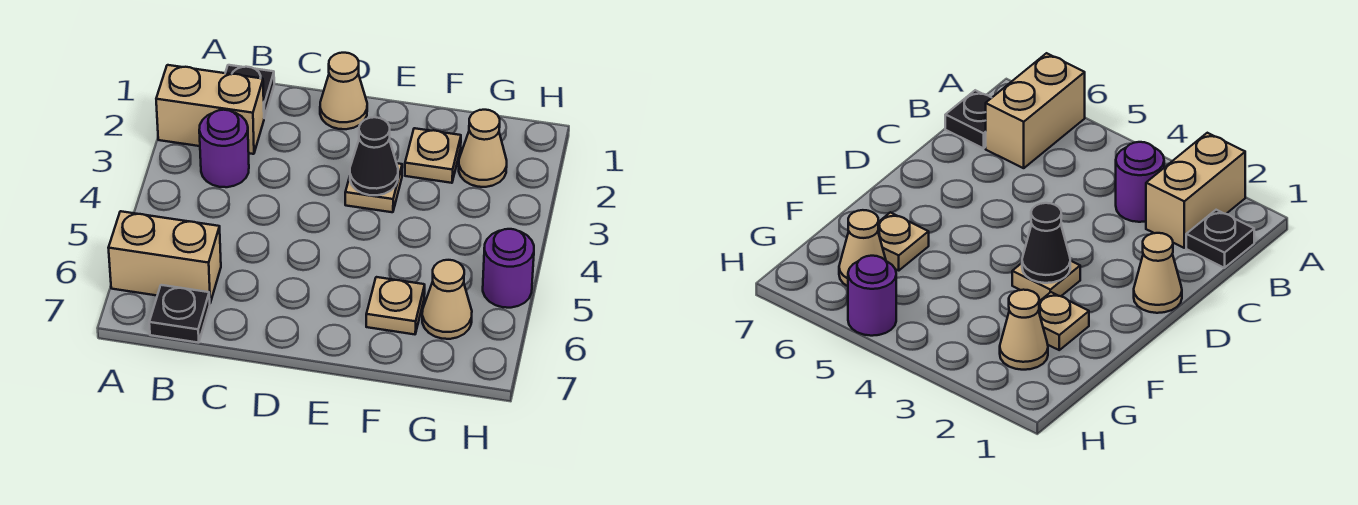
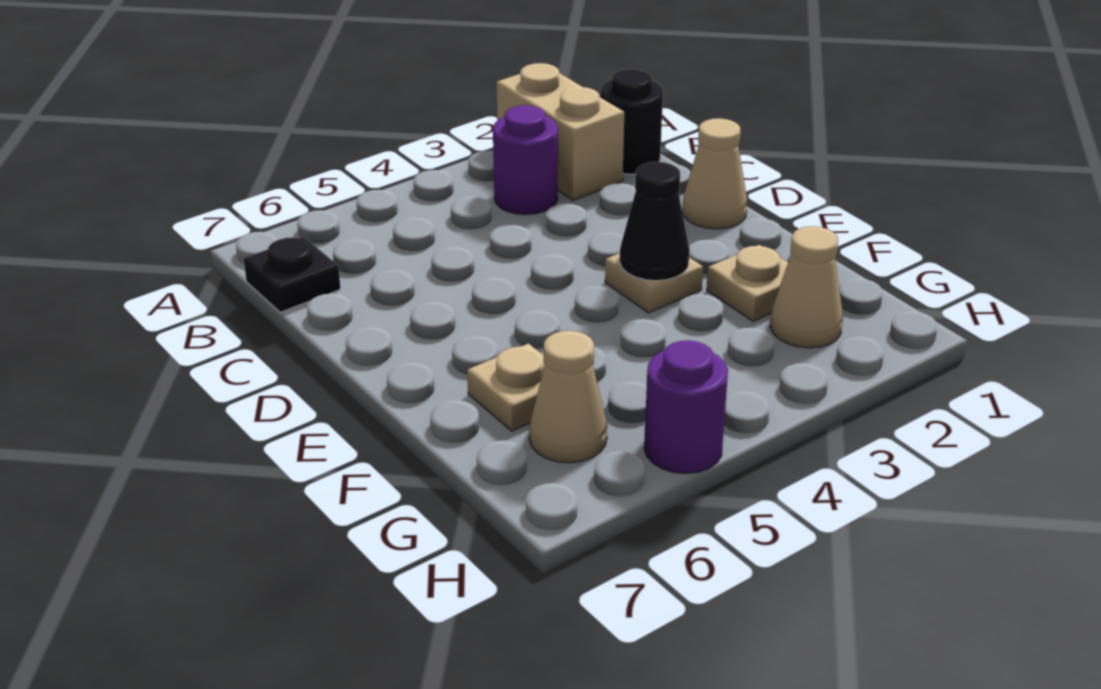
tan brick A6:B6 level 1 -> none
black plate B1 level 1 -> black round brick B1 level 1

